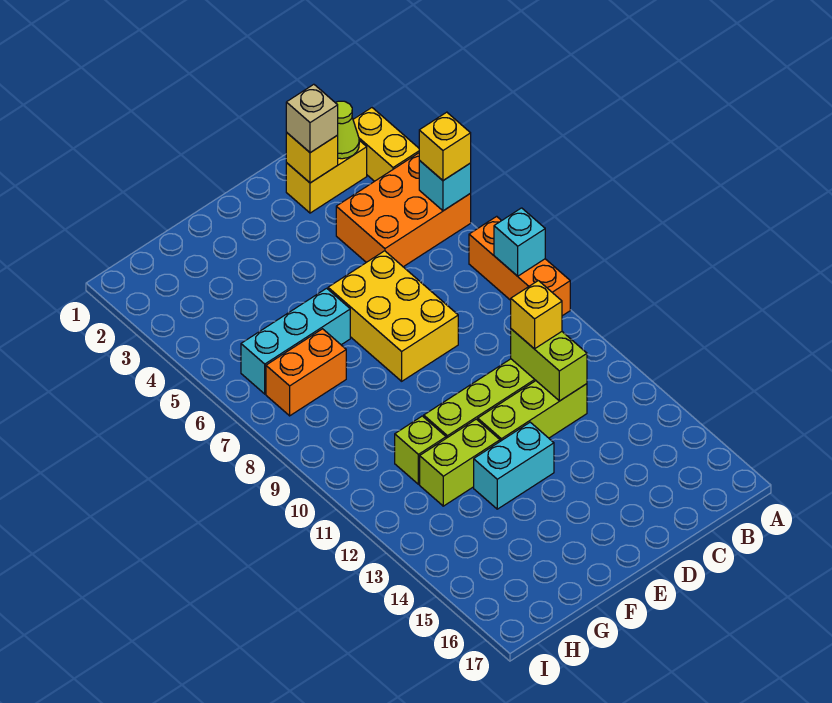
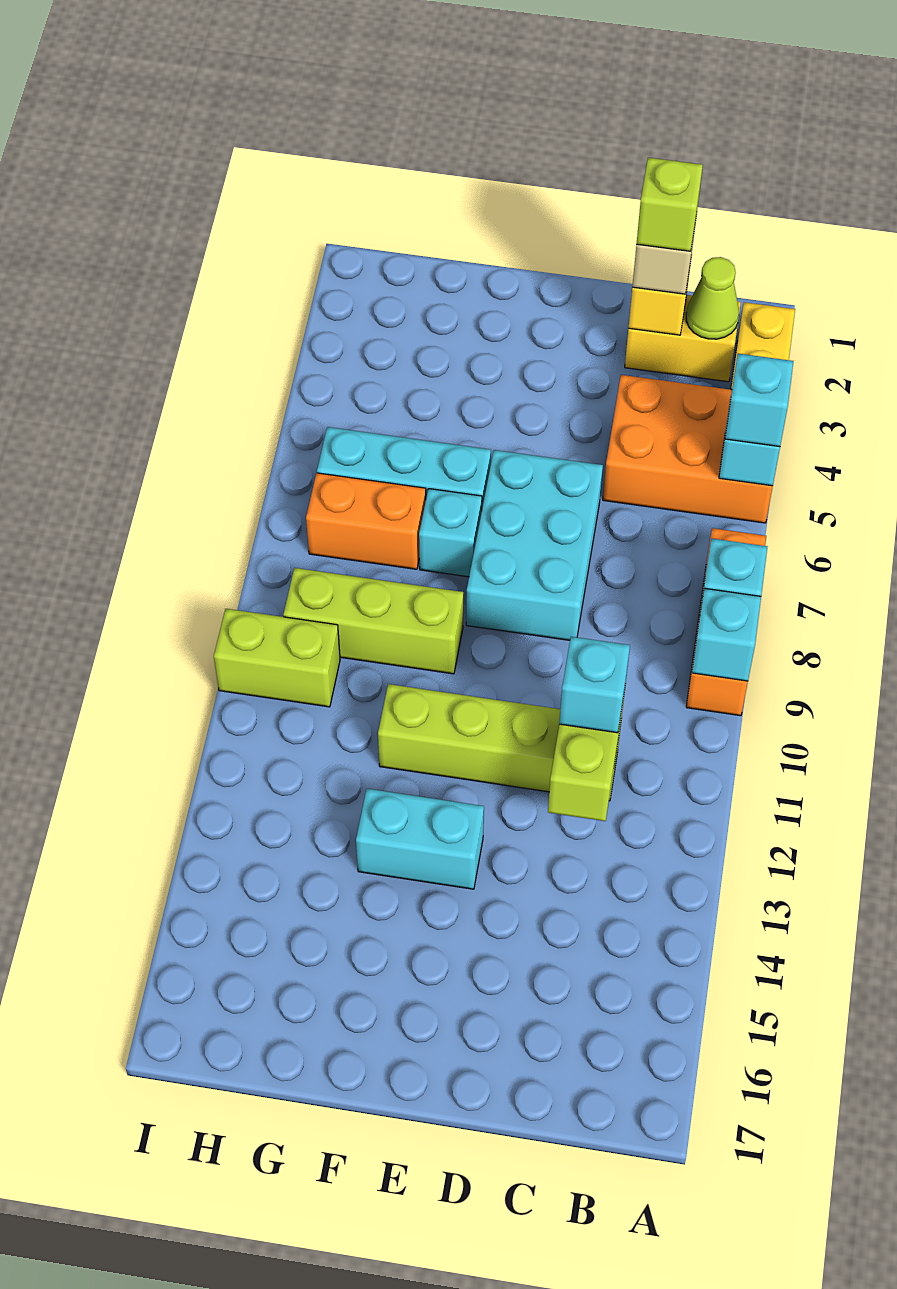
yellow brick A5 level 3 -> cyan brick A5 level 3
none -> cyan brick A9 level 2
yellow brick C11 level 3 -> cyan brick C11 level 3
lime brick C12:E12 level 1 -> lime brick F9:H9 level 1
yellow brick D6:E8 level 1 -> cyan brick D6:E8 level 1
none -> cyan brick F7 level 1
lime brick F12:G12 level 1 -> lime brick H10:I10 level 1
lime brick G11 level 1 -> lime brick C2 level 4

